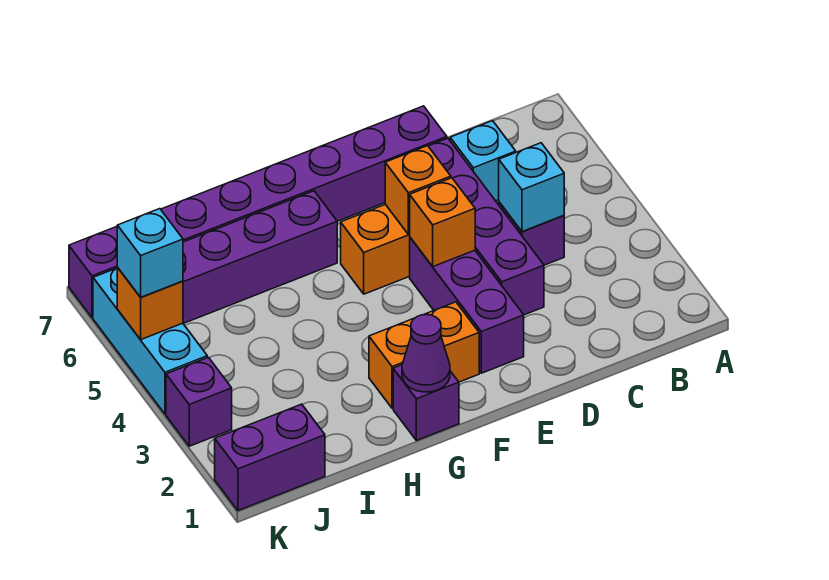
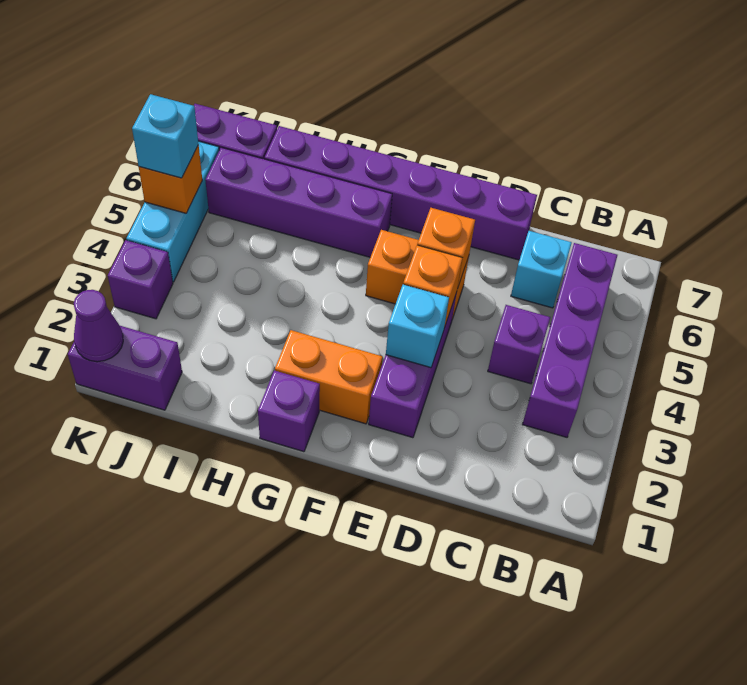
cyan brick C4 level 2 -> cyan brick E3 level 2
purple brick D3:D6 level 1 -> purple brick B3:B6 level 1
purple cone G1 level 2 -> purple cone K1 level 2

